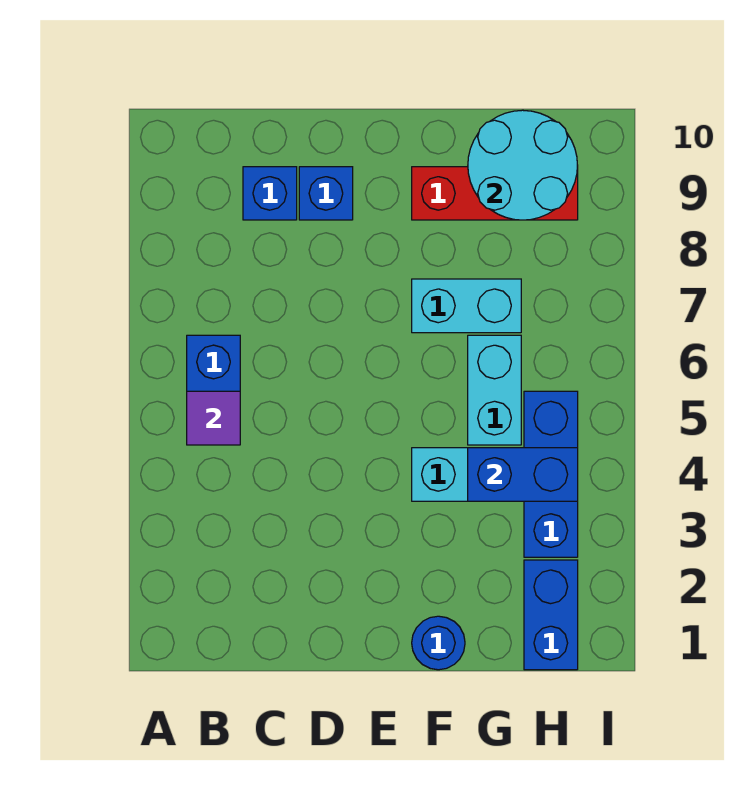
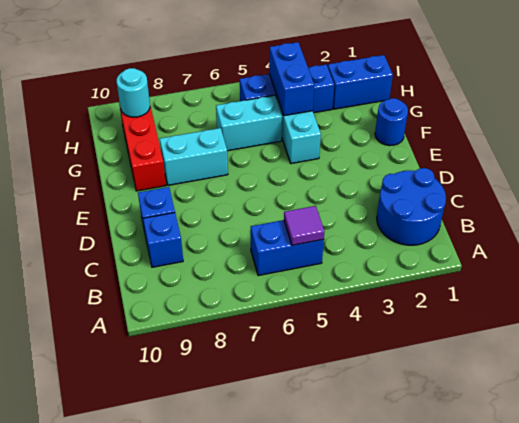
none -> blue round brick B1:C2 level 1
cyan brick F7:G7 level 1 -> cyan brick F7:F8 level 1
cyan round brick G9:H10 level 2 -> cyan round brick H9 level 2

